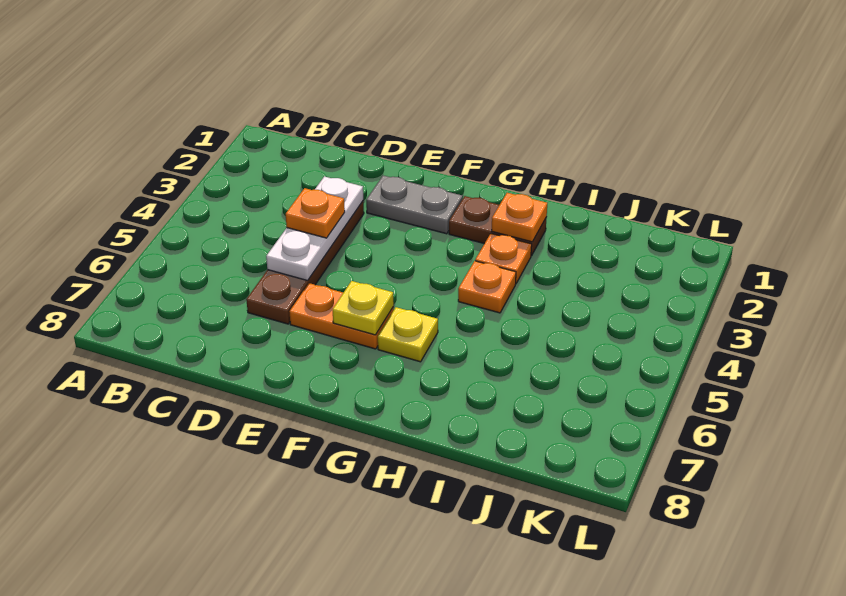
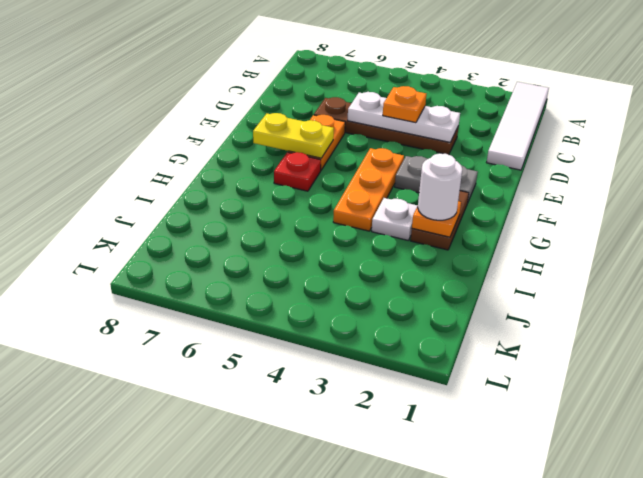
none -> white tile A1:D1 level 1
grey plate E2:F2 level 1 -> grey plate F2:F3 level 1
yellow plate F6 level 2 -> yellow plate F6:F7 level 2
yellow plate G6 level 1 -> red plate G6 level 1
none -> white round brick H2 level 3
orange plate H3 level 1 -> white plate H3 level 1
orange plate H4 level 1 -> orange plate F4:H4 level 1

